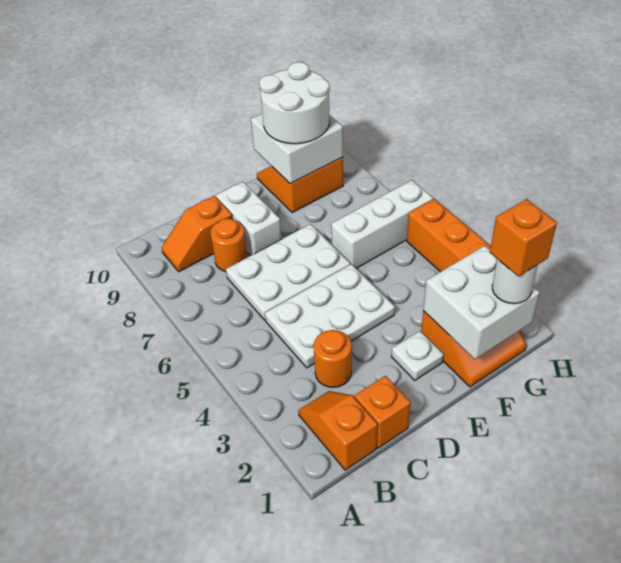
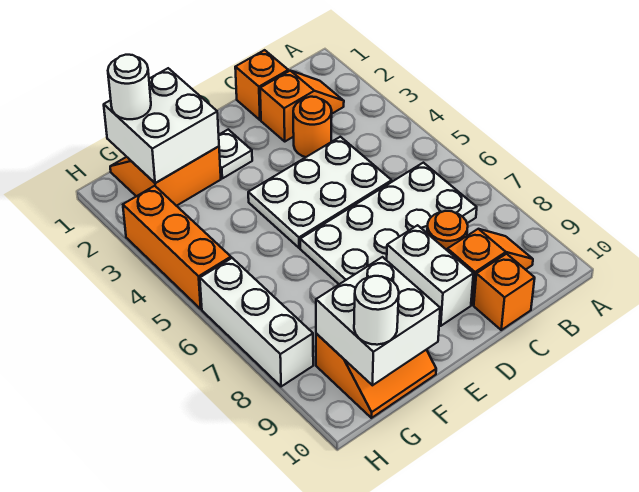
orange slope B1:B2 level 1 top 1 -> orange slope B2:C2 level 1 top C
white plate C6:E7 level 1 -> white plate B6:E7 level 1
white brick F6:H6 level 1 -> white brick H6:H8 level 1
white round brick F9:G10 level 3 -> white round brick G10 level 3
orange brick G1 level 4 -> orange brick C10 level 1

